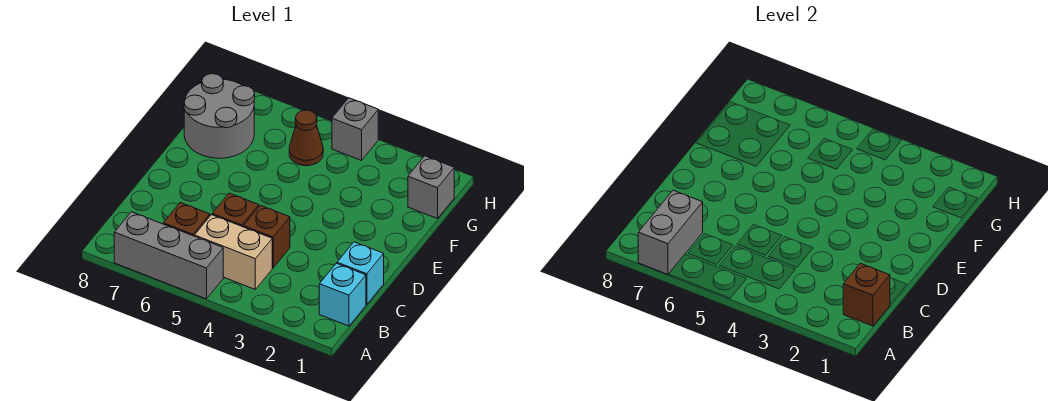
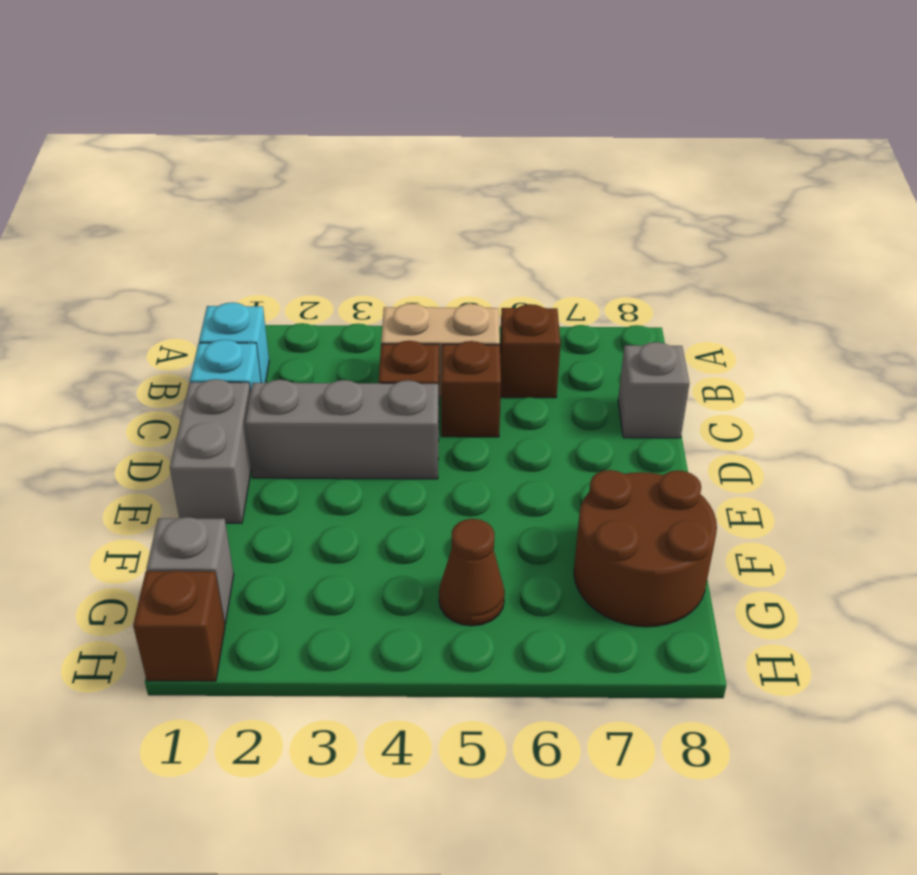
grey brick A5:A7 level 1 -> grey brick D2:D4 level 1
grey brick A7:B7 level 2 -> grey brick D1:E1 level 1
brown brick B1 level 2 -> brown brick H1 level 1
grey round brick F7:G8 level 1 -> brown round brick F7:G8 level 1
grey brick H4 level 1 -> grey brick C8 level 1

